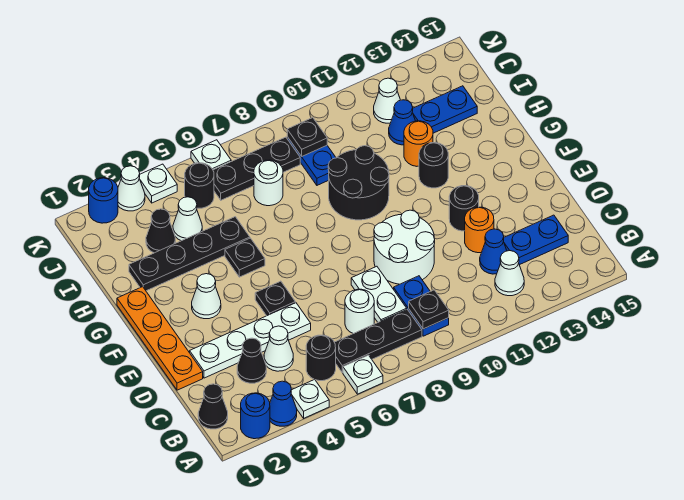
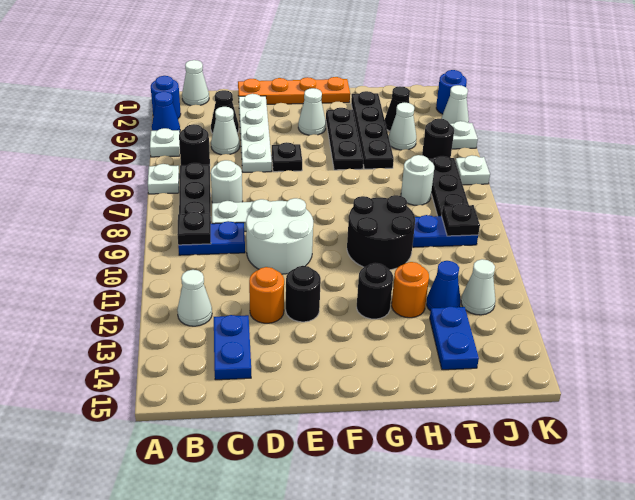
black cone B1 level 1 -> white cone B1 level 1
blue cone C12 level 1 -> none
black plate G5 level 1 -> black plate G3:G5 level 1

